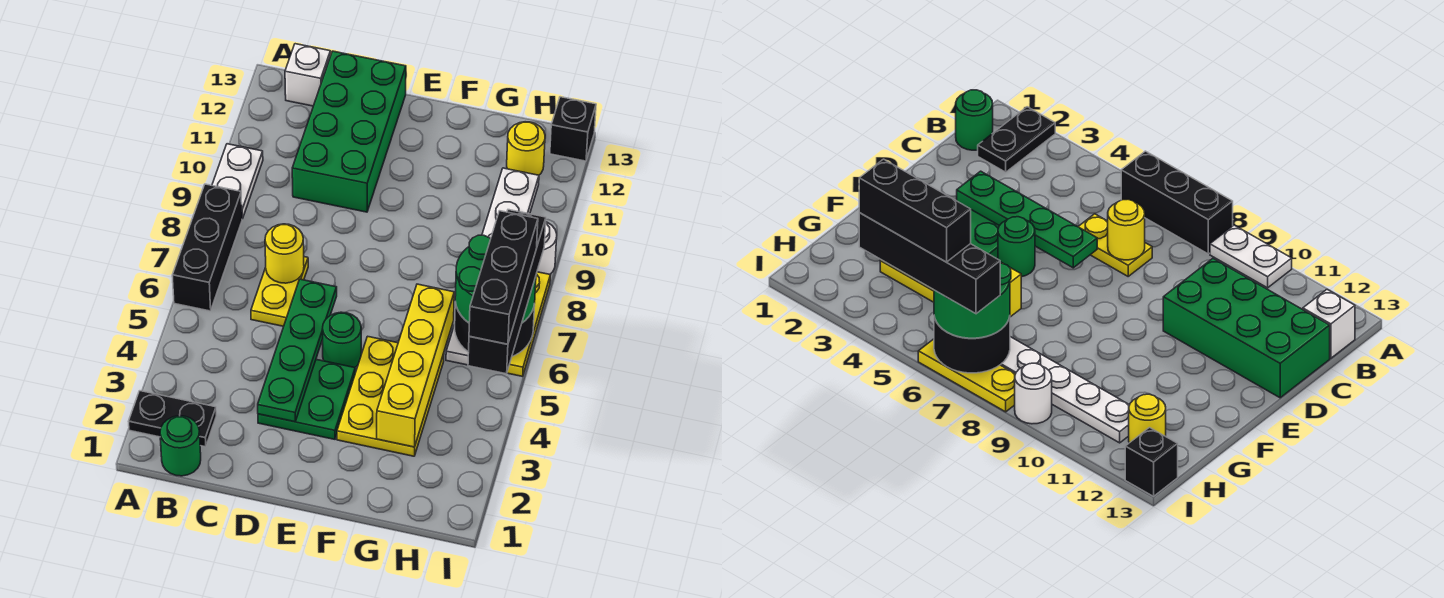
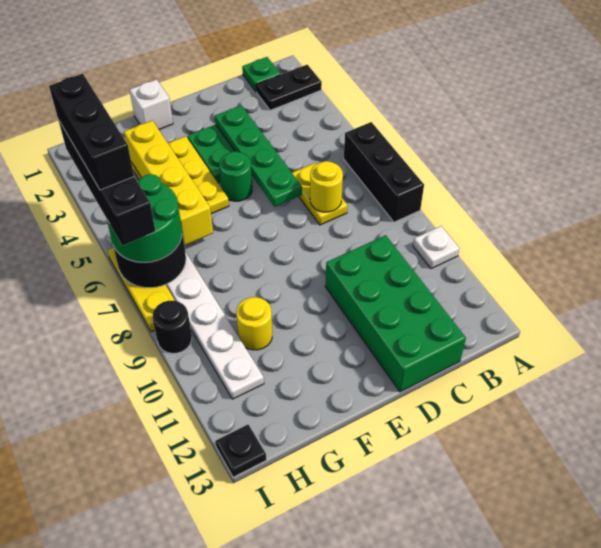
white plate A9:A10 level 1 -> white plate A10 level 1
green round brick B1 level 1 -> green plate B1 level 1
white brick B13 level 1 -> white brick F1 level 1
yellow round brick H12 level 1 -> yellow round brick G10 level 1
white round brick I9 level 1 -> black round brick I9 level 1
black brick I13 level 1 -> black plate I13 level 1

